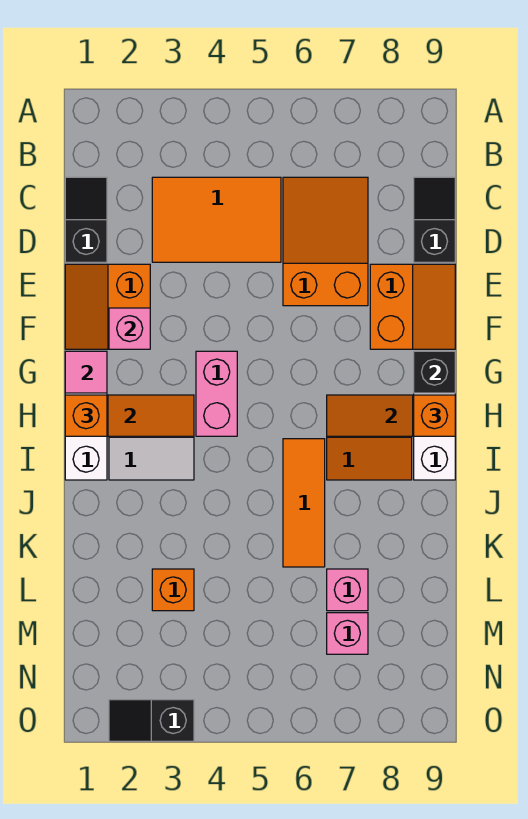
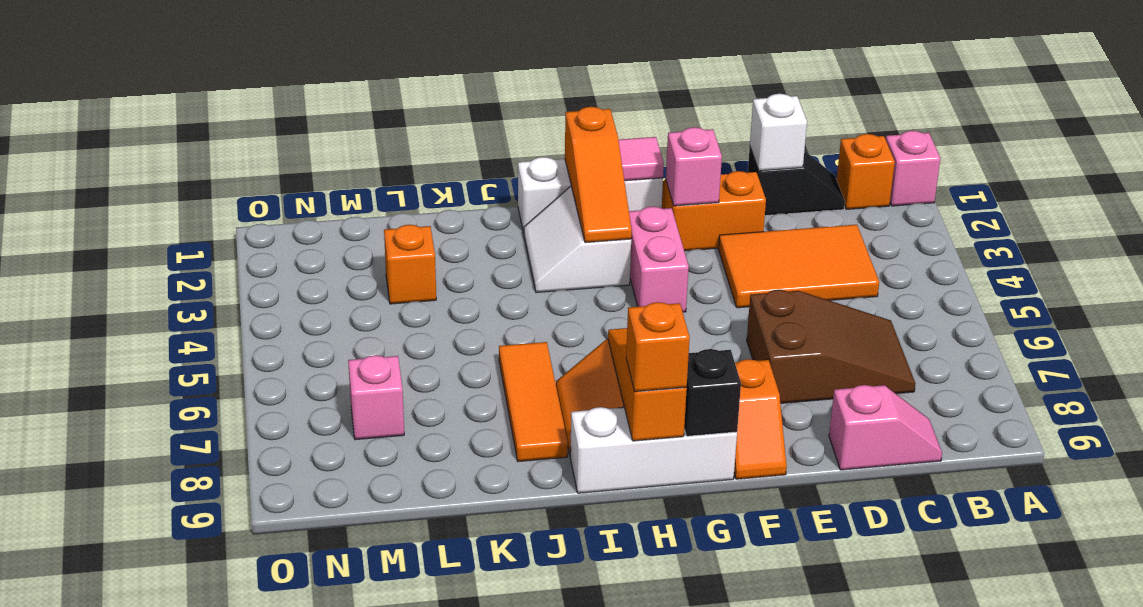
orange tile C3:D5 level 1 -> orange tile C3:E4 level 1
orange slope C6:E7 level 1 top E -> brown slope C6:E7 level 1 top E
black slope C9:D9 level 1 top D -> pink slope C9:D9 level 1 top D
none -> white brick D1 level 2
orange slope E8:F9 level 1 top 8 -> orange slope F8:F9 level 1 top 8
pink brick G4:H4 level 1 -> pink brick G3:G4 level 1
orange brick H1 level 3 -> orange brick B1 level 1
orange tile I6:K6 level 1 -> orange tile J6:J8 level 1
pink brick L7 level 1 -> pink brick A1 level 1
black slope O2:O3 level 1 top 3 -> none

